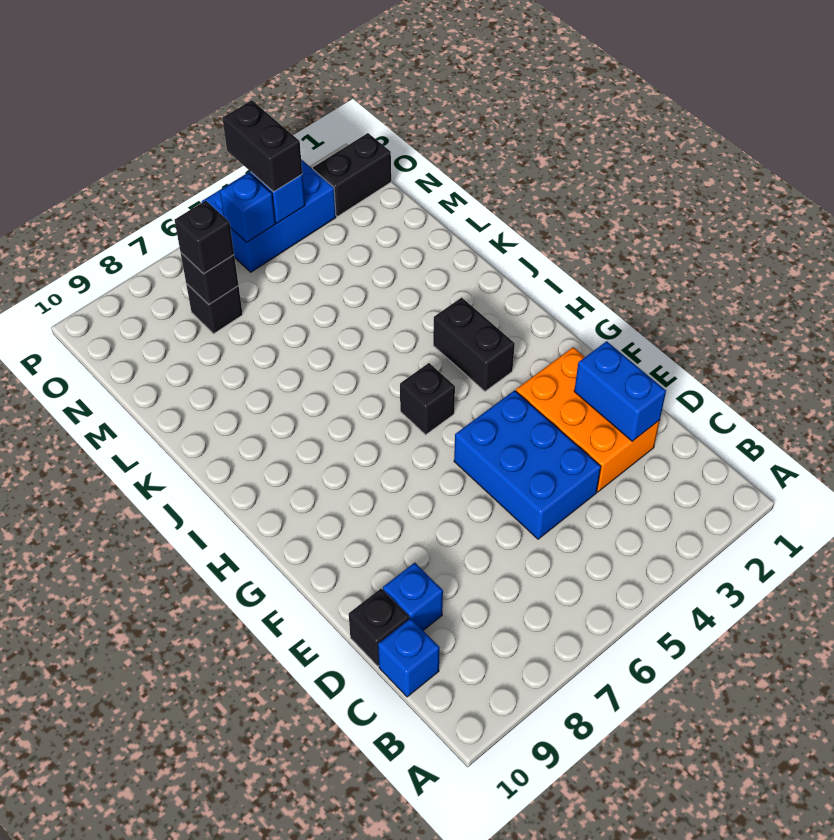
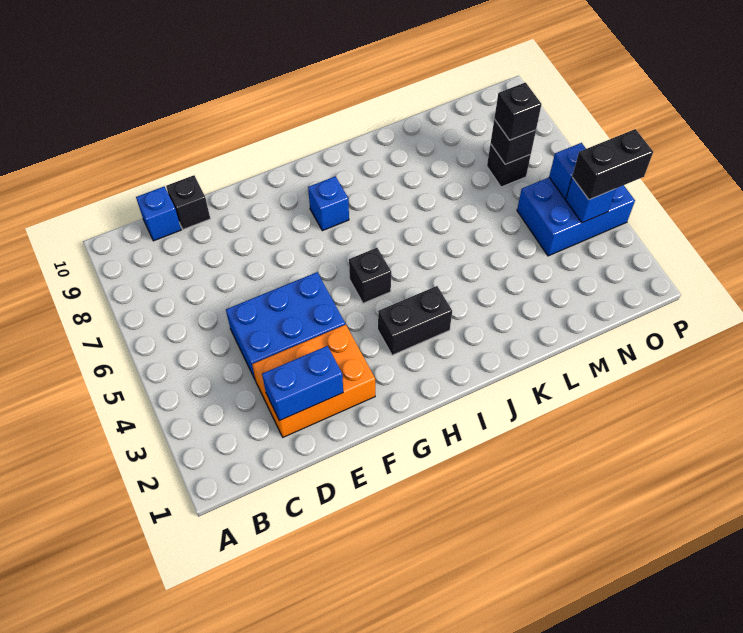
blue brick D9 level 1 -> blue brick H8 level 1
black brick O1:O2 level 1 -> none
blue brick O3:P5 level 1 -> blue brick N4:P5 level 1

